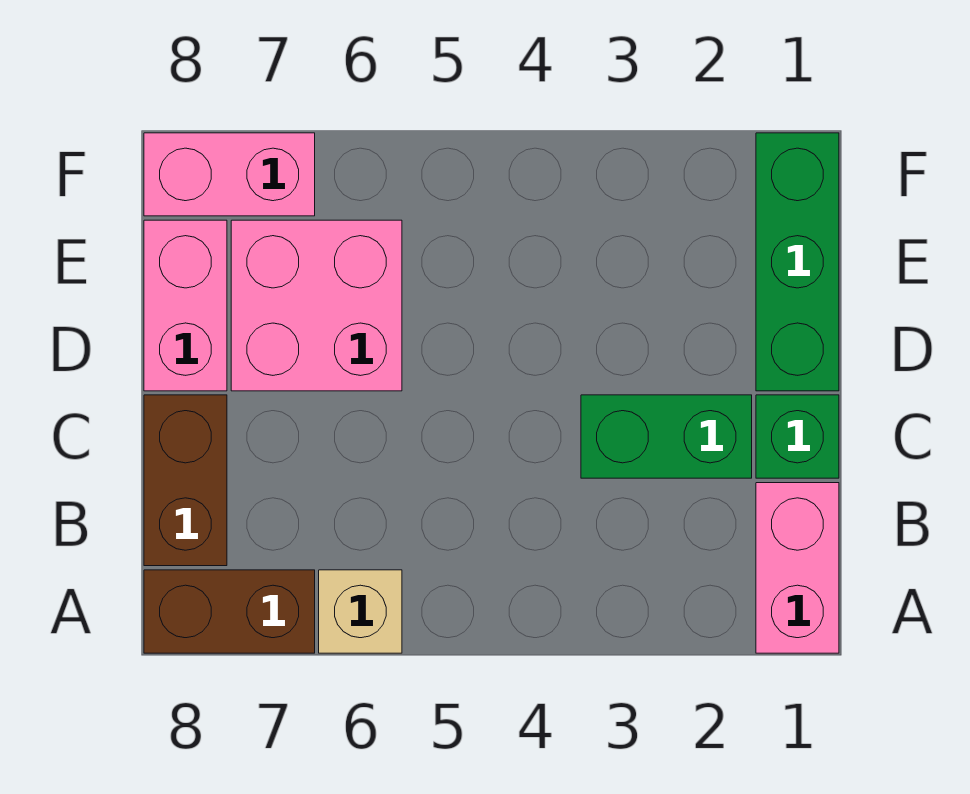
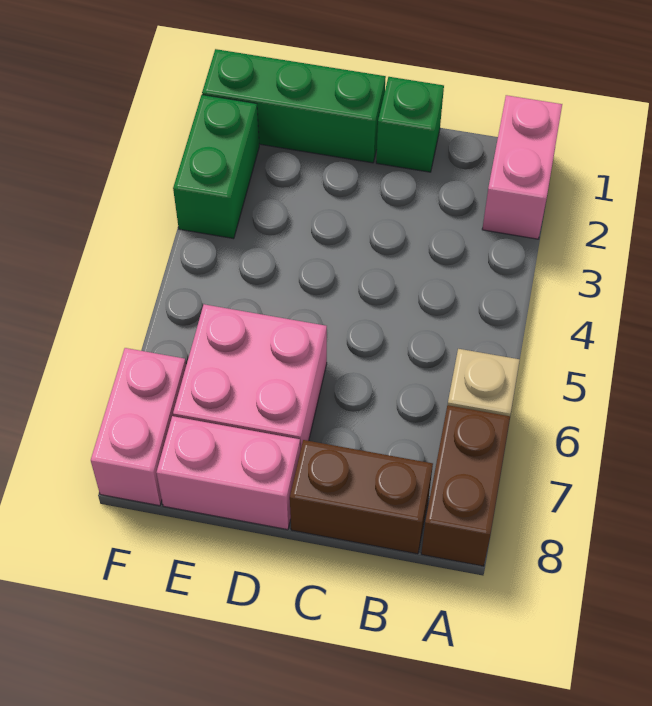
pink brick A1:B1 level 1 -> pink brick A1:A2 level 1
green brick C2:C3 level 1 -> green brick F2:F3 level 1

